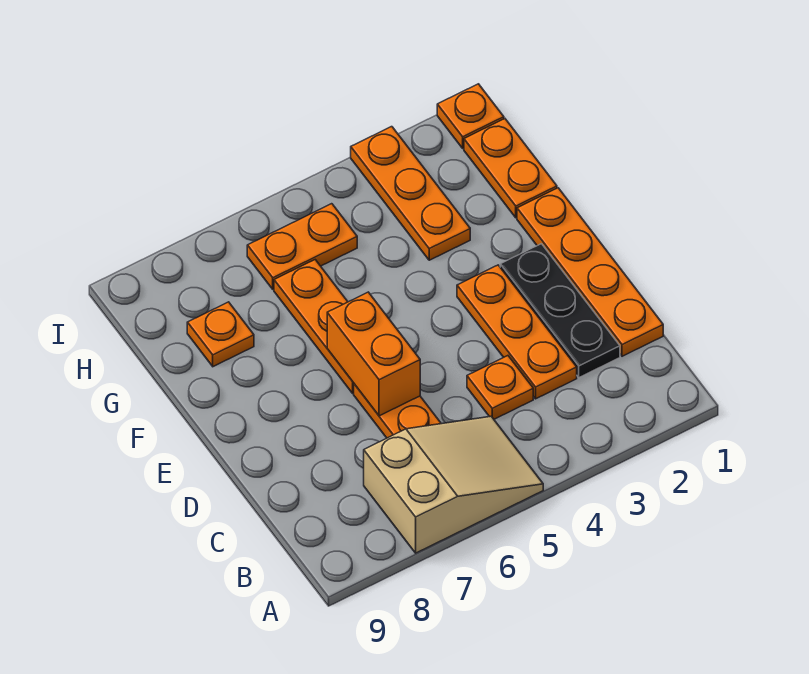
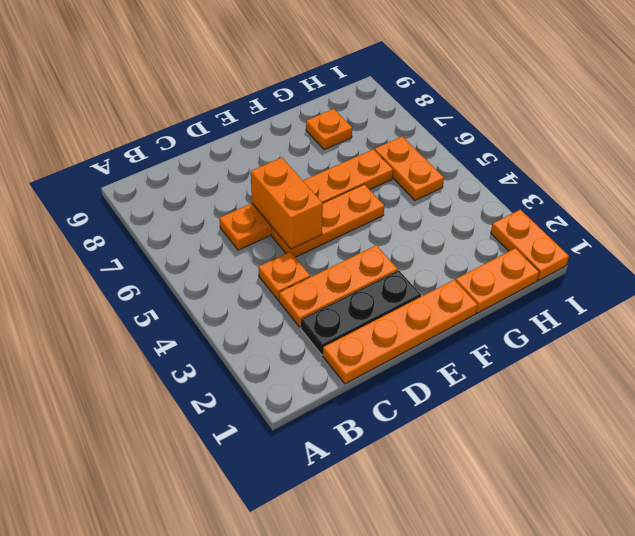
tan slope A5:B7 level 1 top 7 -> none
orange brick D6:E6 level 2 -> orange brick D5:D6 level 2
orange plate G3:I3 level 1 -> orange plate D5:F5 level 1
orange plate I1 level 1 -> orange plate I1:I2 level 1

